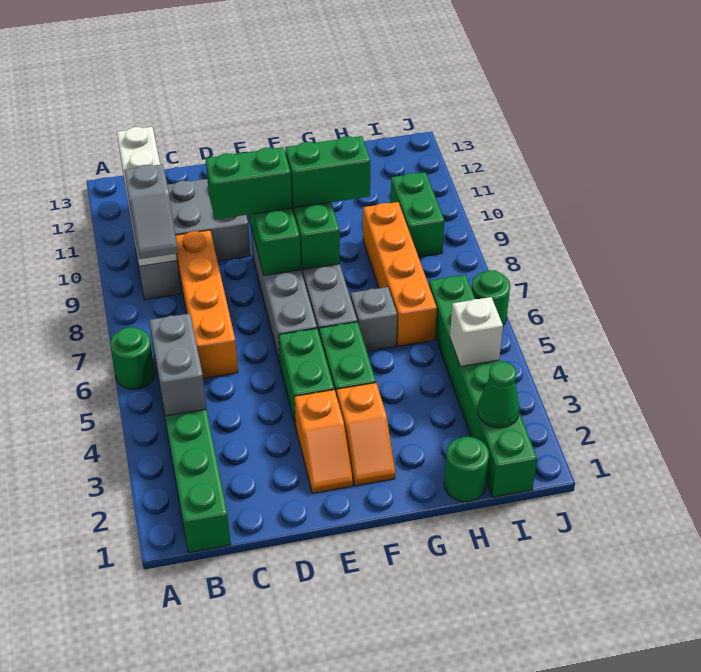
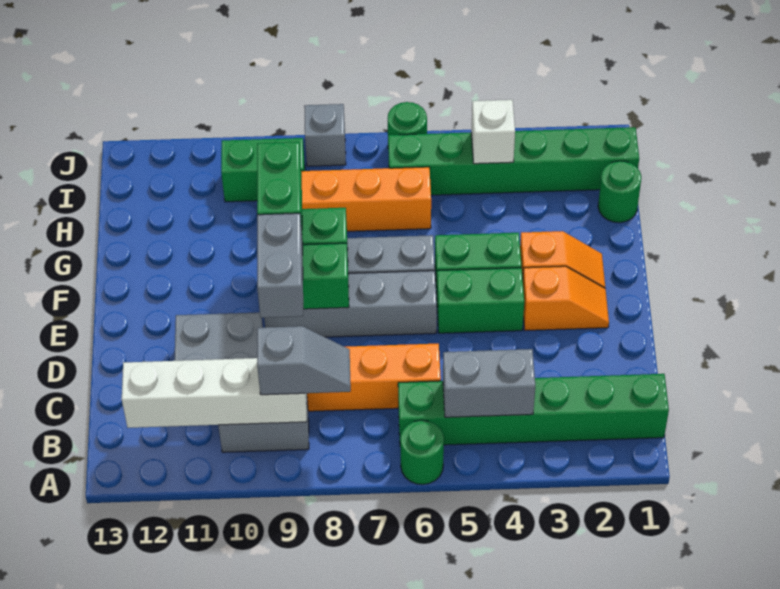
green brick D9:E9 level 3 -> grey brick D9:E9 level 3
grey brick G6 level 1 -> grey brick J8 level 1
green cone I2 level 2 -> none

